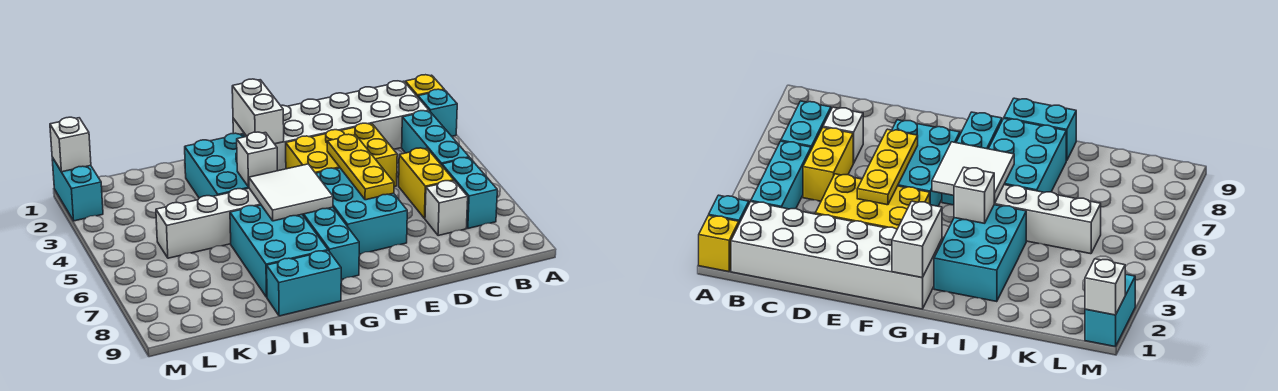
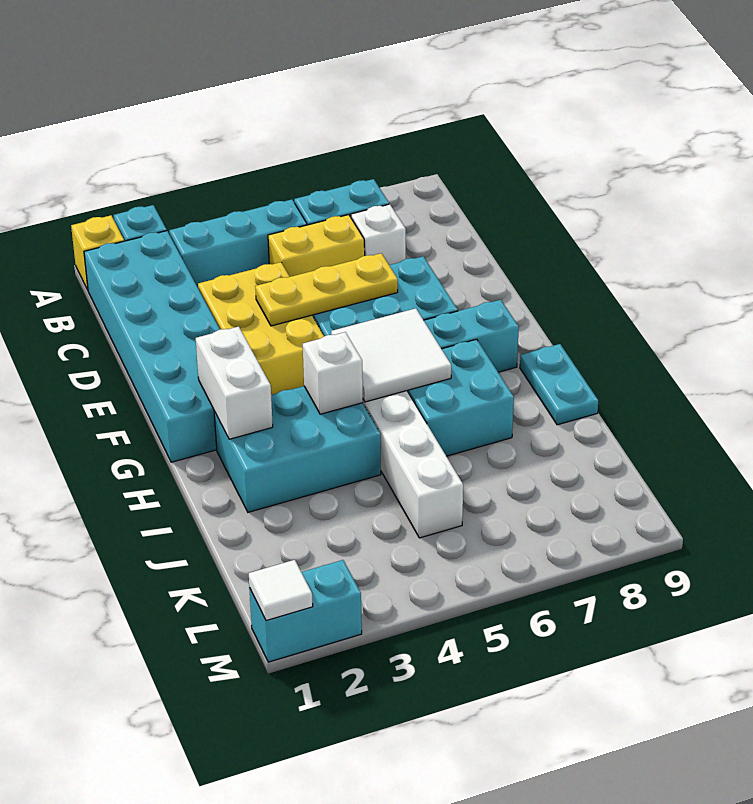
white brick B1:G2 level 1 -> cyan brick B1:G2 level 1
white brick G1:G2 level 2 -> white brick G2:H2 level 2
cyan brick H6:I8 level 1 -> cyan brick H6:I7 level 1
cyan brick H9:I9 level 1 -> cyan plate H9:I9 level 1
white brick M1 level 2 -> white tile M1 level 2

